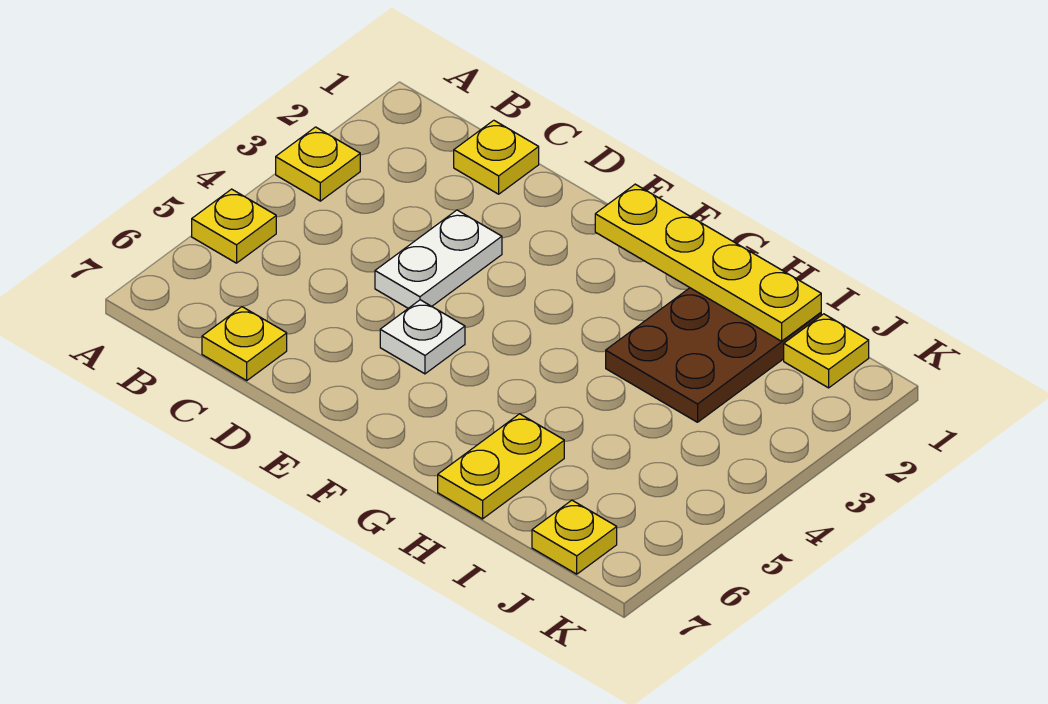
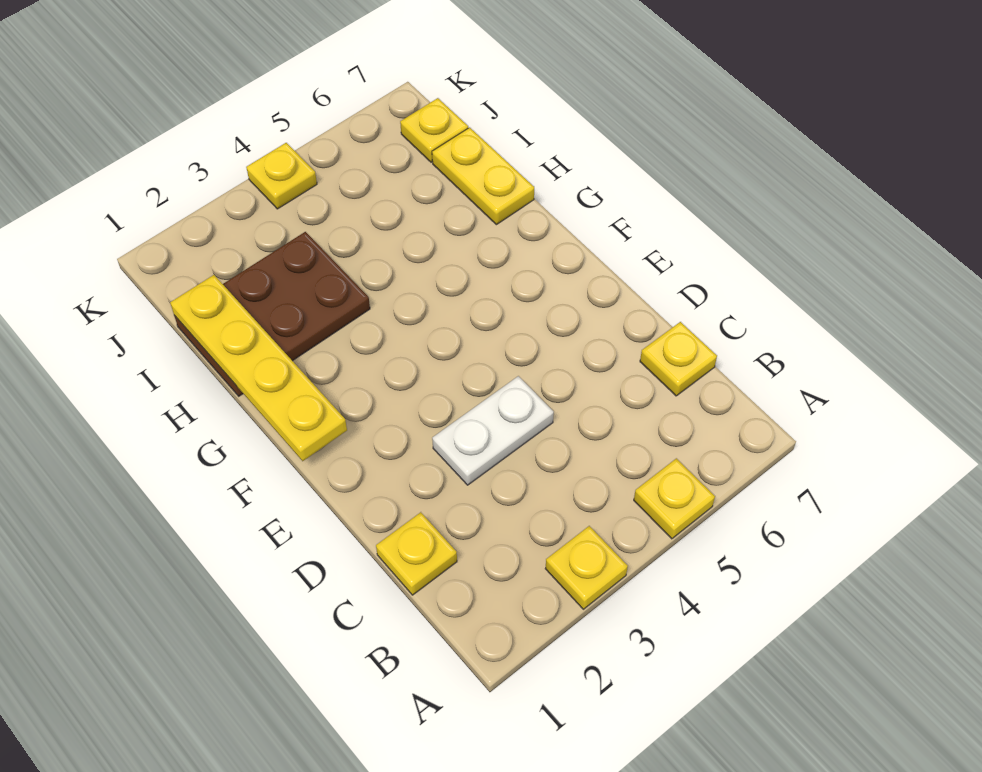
white plate E5 level 1 -> none
yellow plate H6:H7 level 1 -> yellow plate H7:I7 level 1
yellow plate J1 level 1 -> yellow plate K4 level 1

